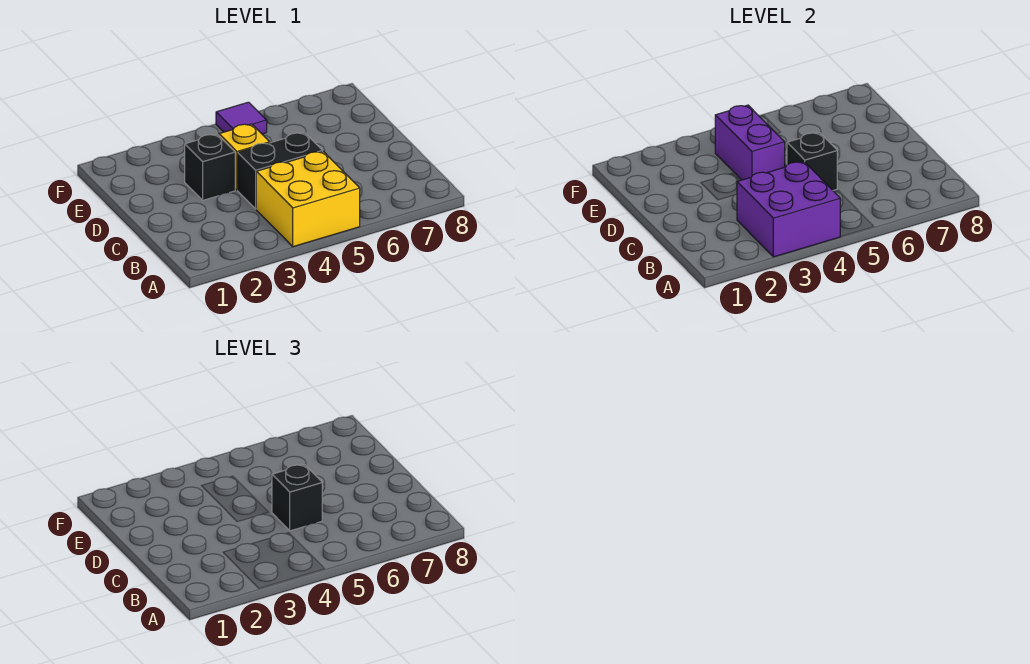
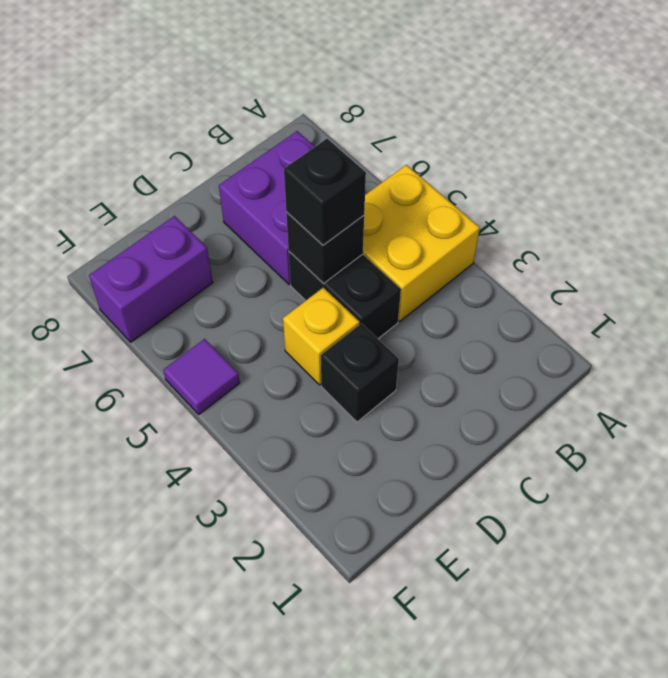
purple brick A3:B4 level 2 -> purple brick B6:C7 level 1
purple brick D4:E4 level 2 -> purple brick E7:F7 level 1

